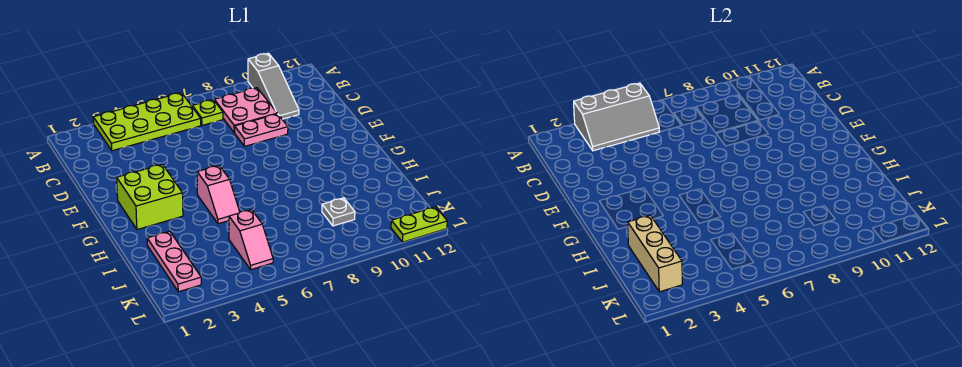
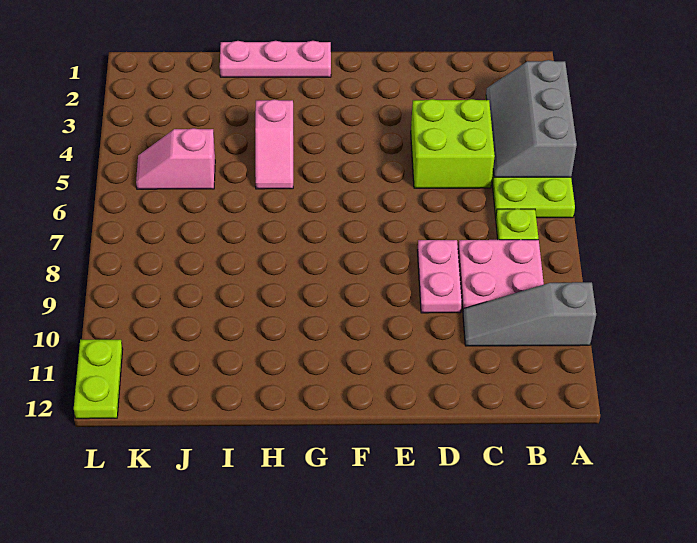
lime brick F2:G3 level 1 -> lime brick C4:D5 level 1
pink slope G5:H5 level 1 top G -> pink slope H4:H5 level 1 top 4
pink plate I2:K2 level 1 -> pink plate G1:I1 level 1
tan brick I2:K2 level 2 -> none
grey plate J9 level 1 -> none

